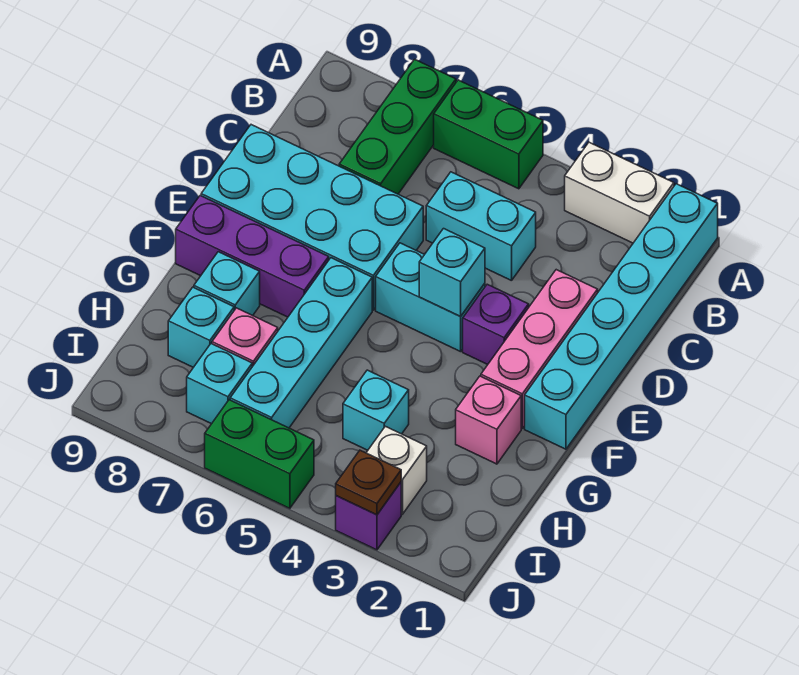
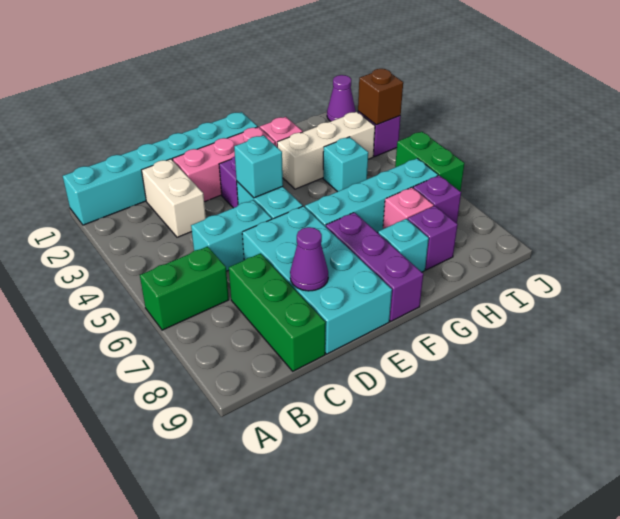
white brick A2:A3 level 1 -> white brick C2:C3 level 1
green brick A5:A6 level 1 -> green brick A6:B6 level 1
green brick A7:C7 level 1 -> green brick C7:C9 level 1
cyan brick C4:C5 level 1 -> cyan brick C5:D5 level 1
none -> purple cone D8 level 2
cyan brick H8 level 1 -> purple brick H8 level 1
white brick I3 level 1 -> white brick G3:I3 level 1
cyan brick I7 level 1 -> purple brick I7 level 1
none -> purple cone J1 level 1
brown plate J3 level 2 -> brown brick J3 level 2

